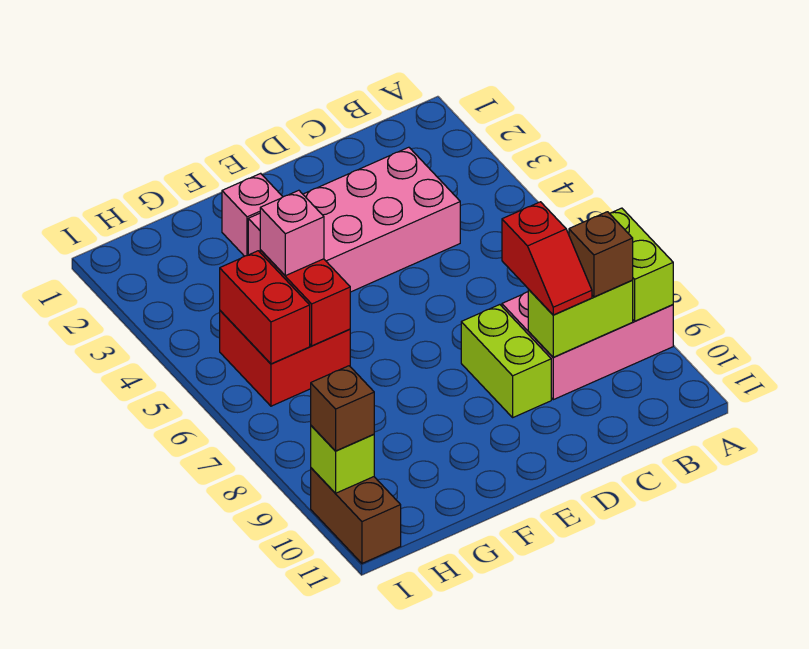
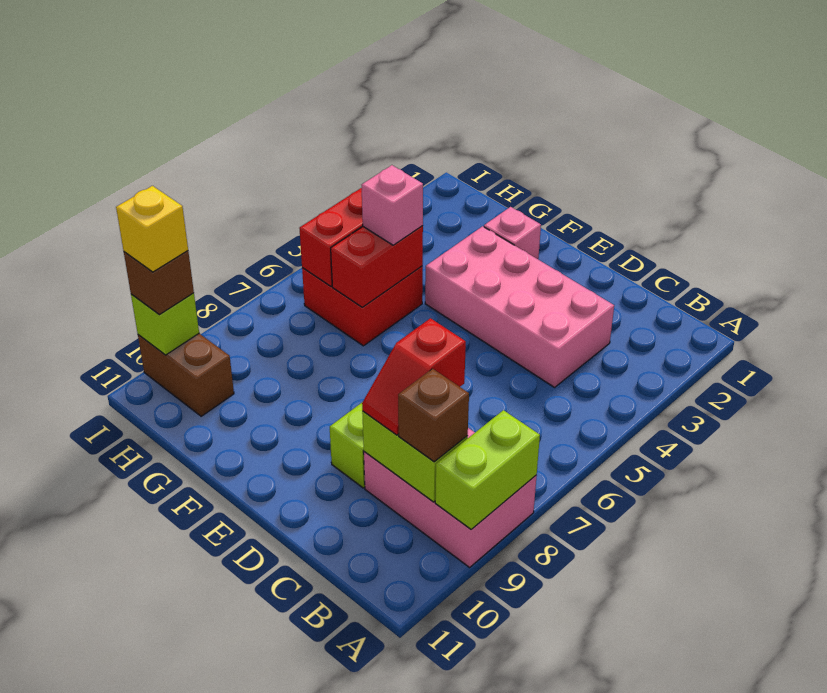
brown brick I10:I11 level 1 -> brown brick H10:I10 level 1
none -> yellow brick I10 level 4

